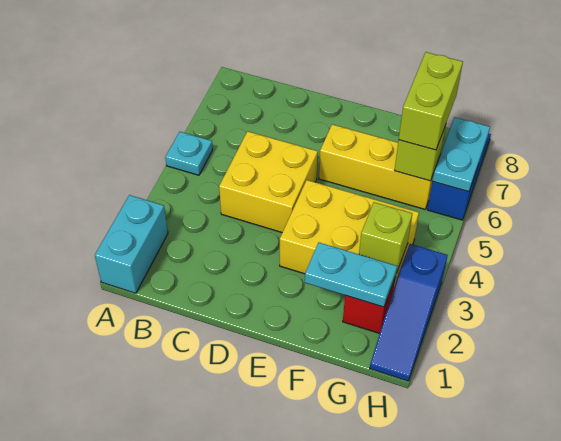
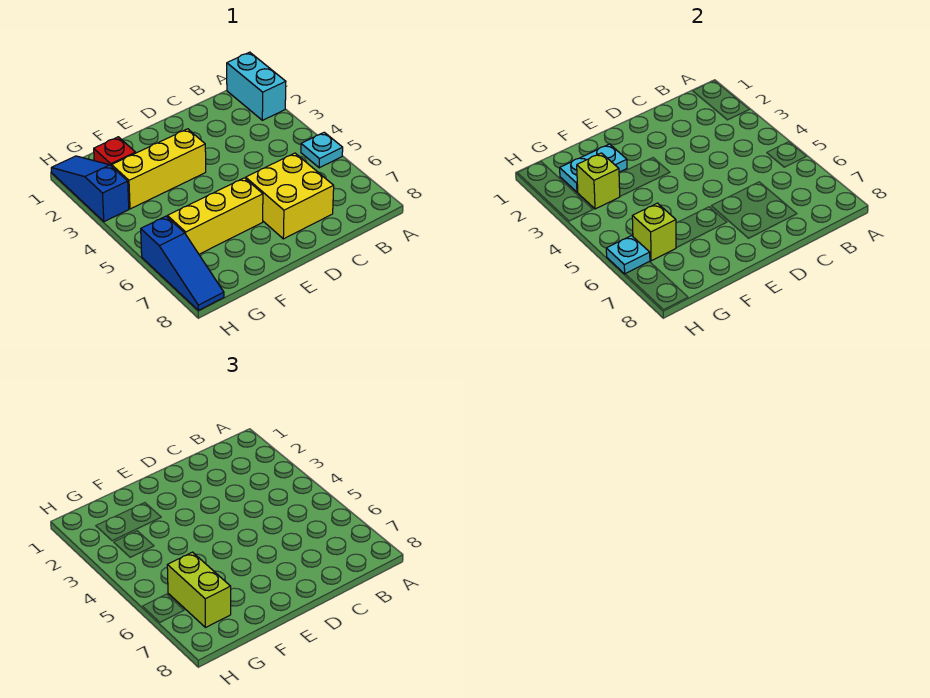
yellow brick C4:D5 level 1 -> yellow brick C6:D7 level 1
yellow brick E3:G4 level 1 -> yellow brick E3:G3 level 1
cyan plate H6:H7 level 2 -> cyan plate H6 level 2

